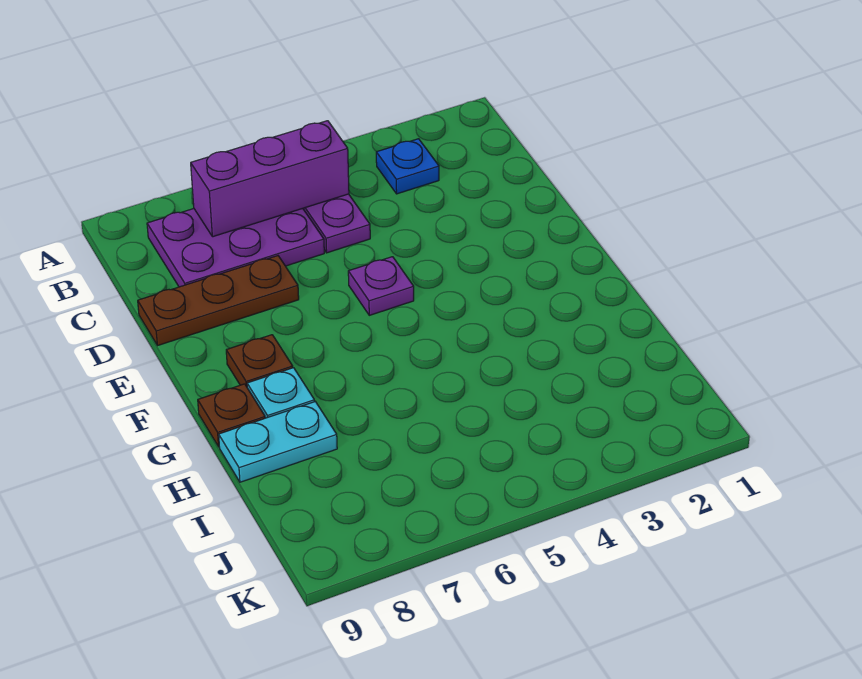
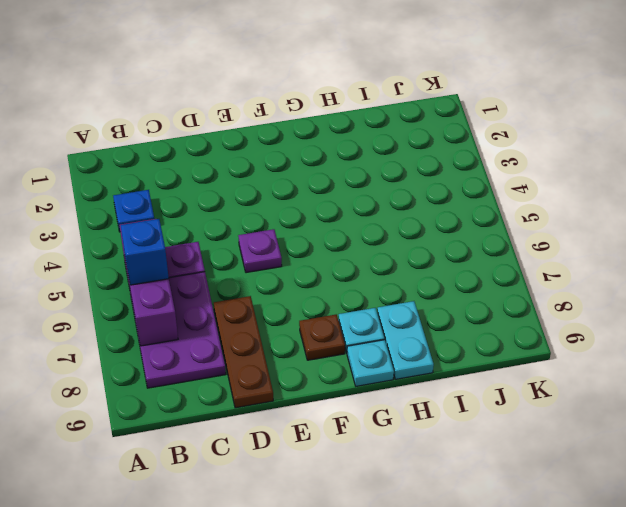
none -> blue brick B6 level 3
brown plate G9 level 1 -> cyan plate G9 level 1

